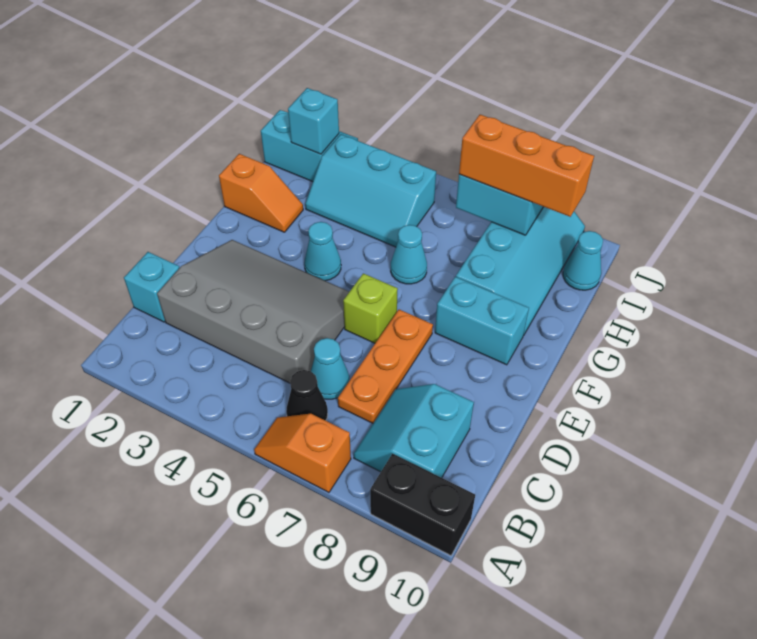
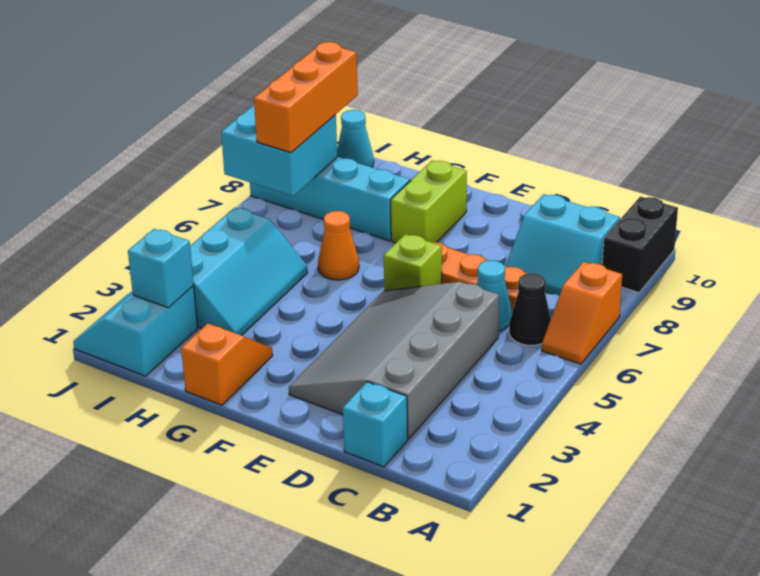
cyan cone F4 level 1 -> none
cyan brick F8:F9 level 1 -> lime brick F8:F9 level 1
cyan cone G6 level 1 -> orange cone G6 level 1

